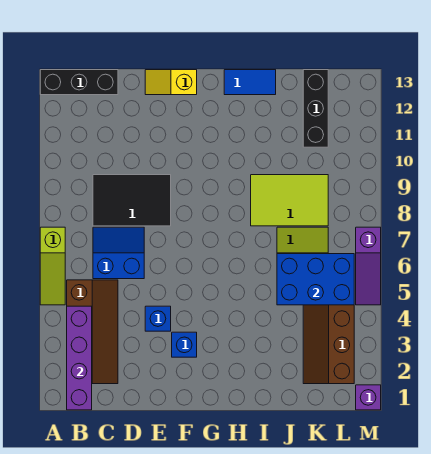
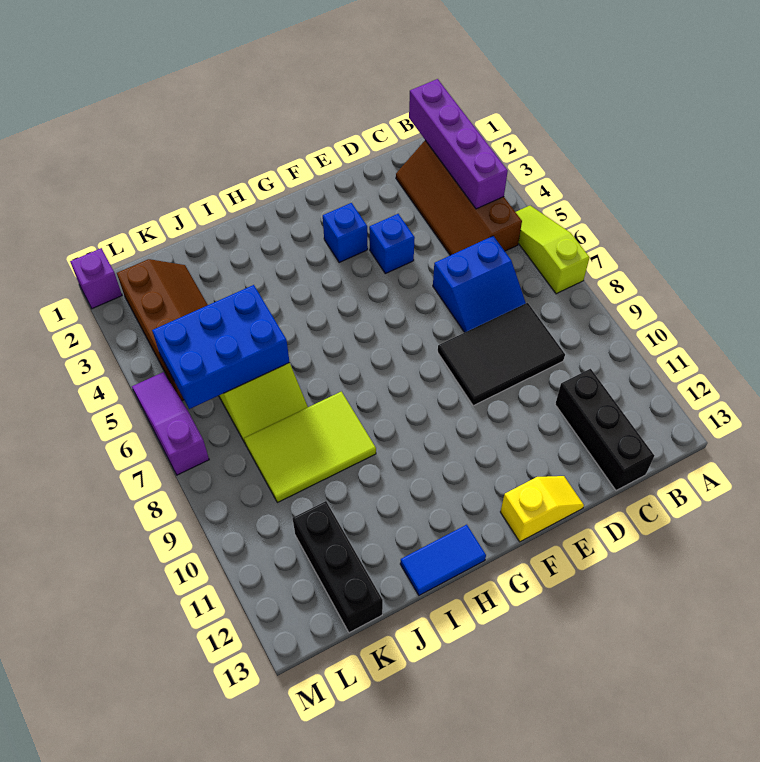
black brick A13:C13 level 1 -> black brick C11:C13 level 1

